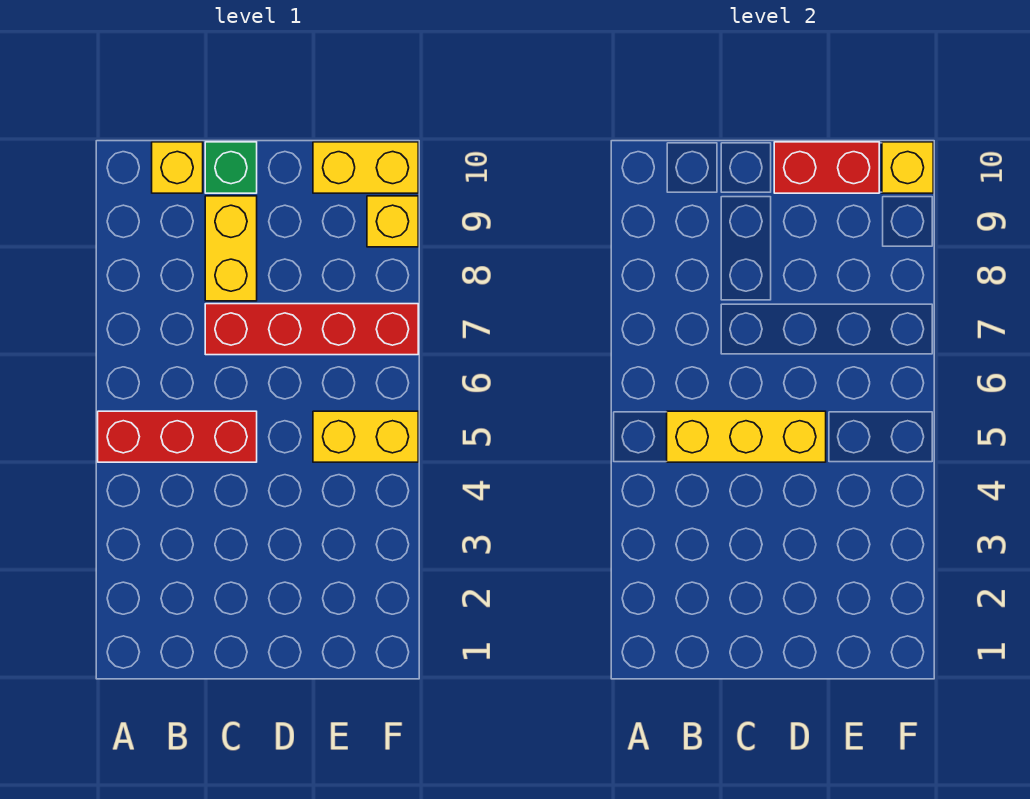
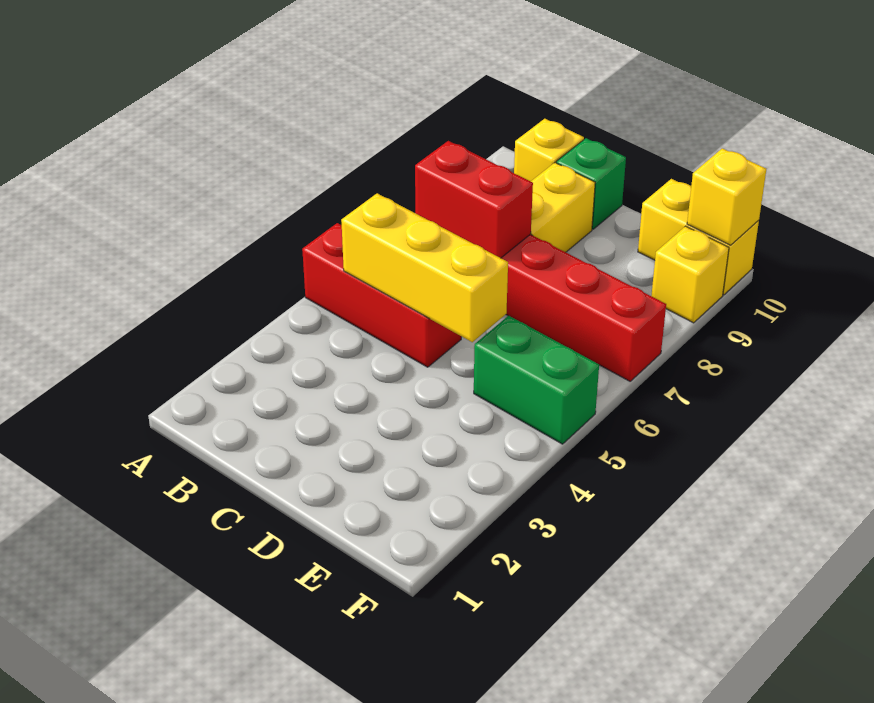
red brick D10:E10 level 2 -> red brick B7:C7 level 2
yellow brick E5:F5 level 1 -> green brick E5:F5 level 1

